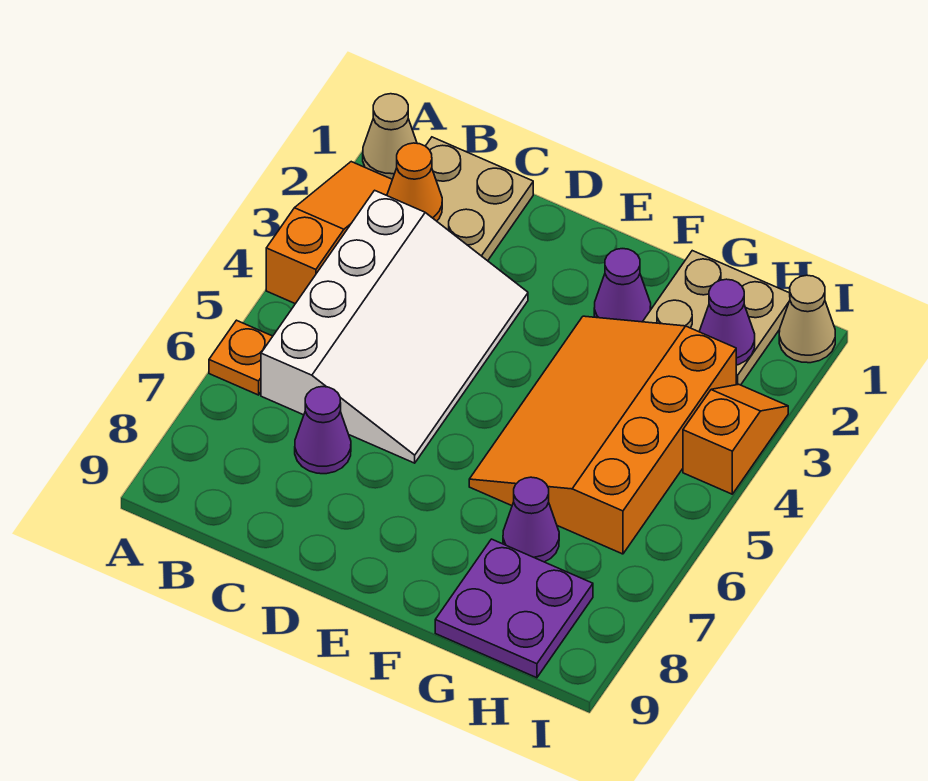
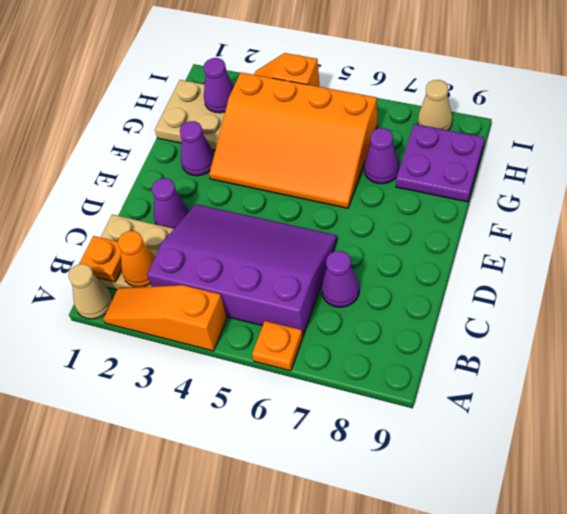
none -> orange plate B1 level 2
white slope B3:D6 level 1 top B -> purple slope B3:D6 level 1 top B
none -> purple cone D2 level 1
tan cone I1 level 1 -> tan cone I8 level 1

